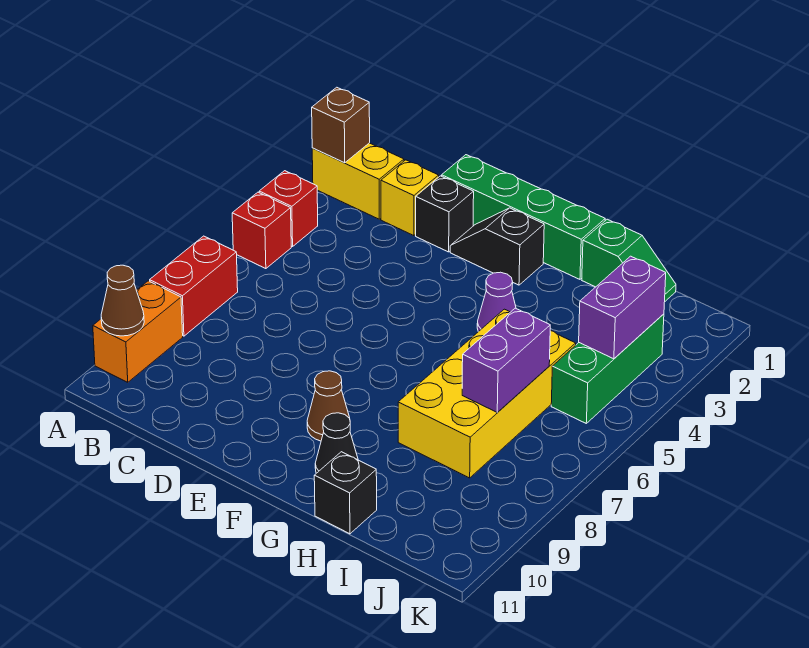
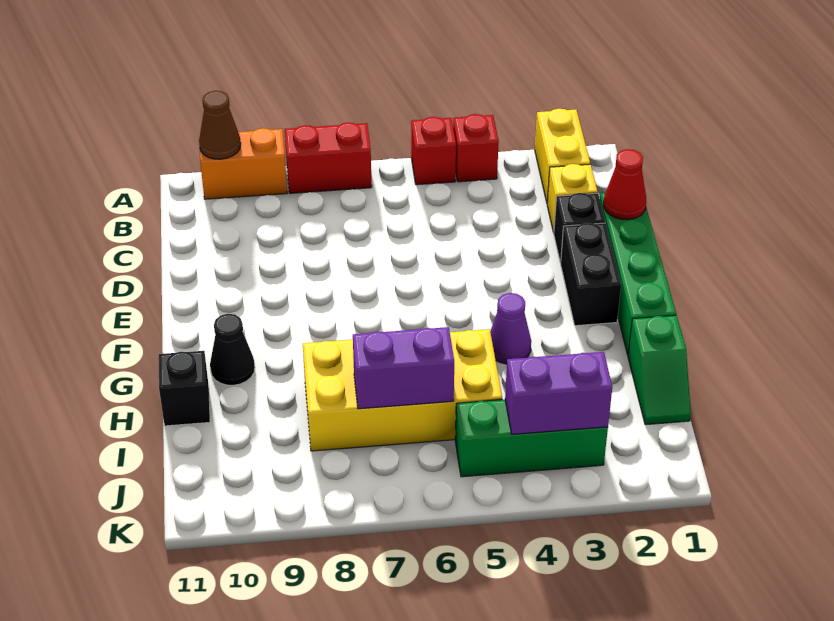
brown brick A2 level 2 -> none
none -> red cone D1 level 2
black slope E2:F2 level 1 top F -> black brick E2:F2 level 1
brown cone F9 level 1 -> none

